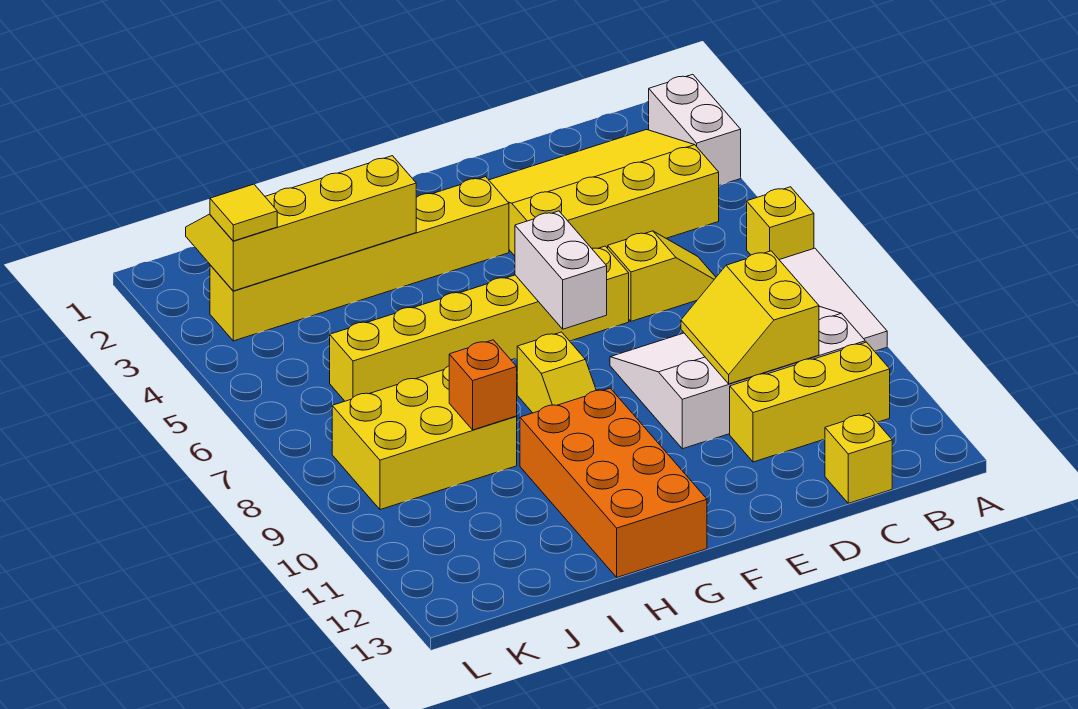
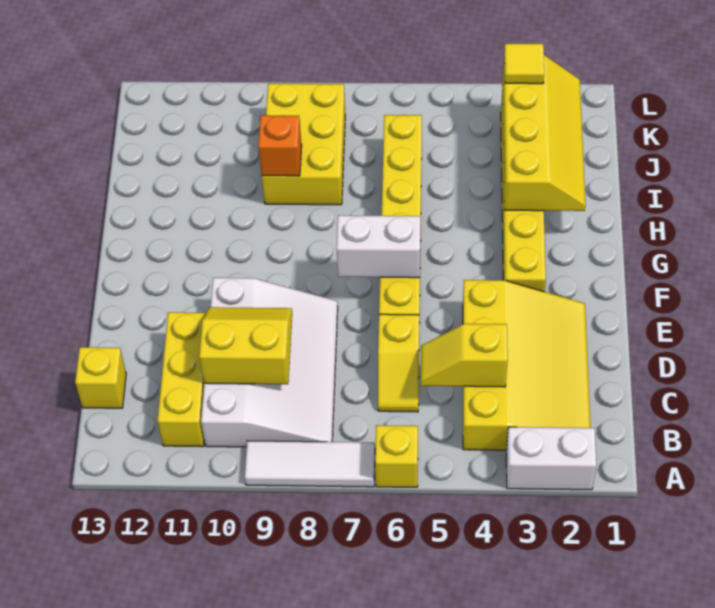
yellow slope G8:G9 level 1 top 8 -> yellow slope C4:C5 level 2 top 4
orange brick G10:H13 level 1 -> none

